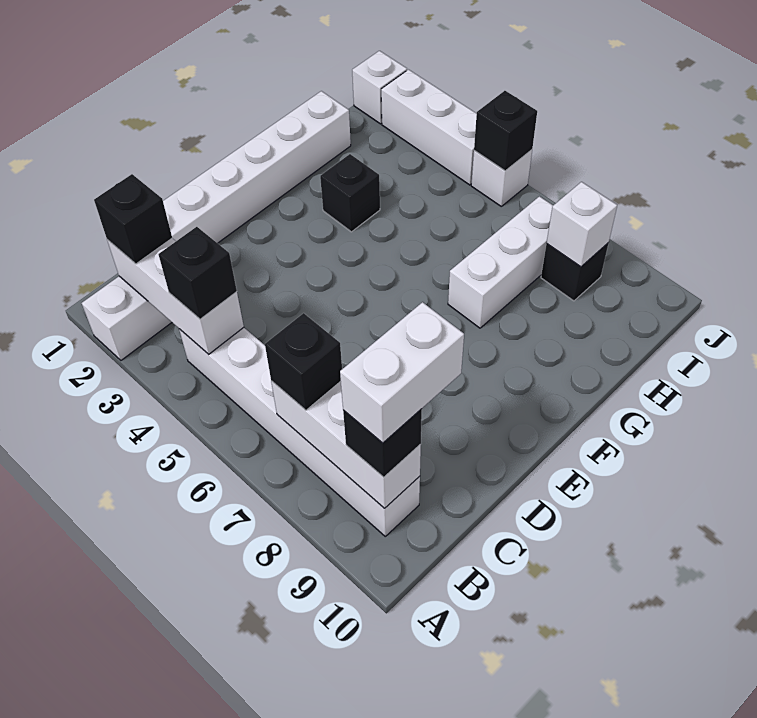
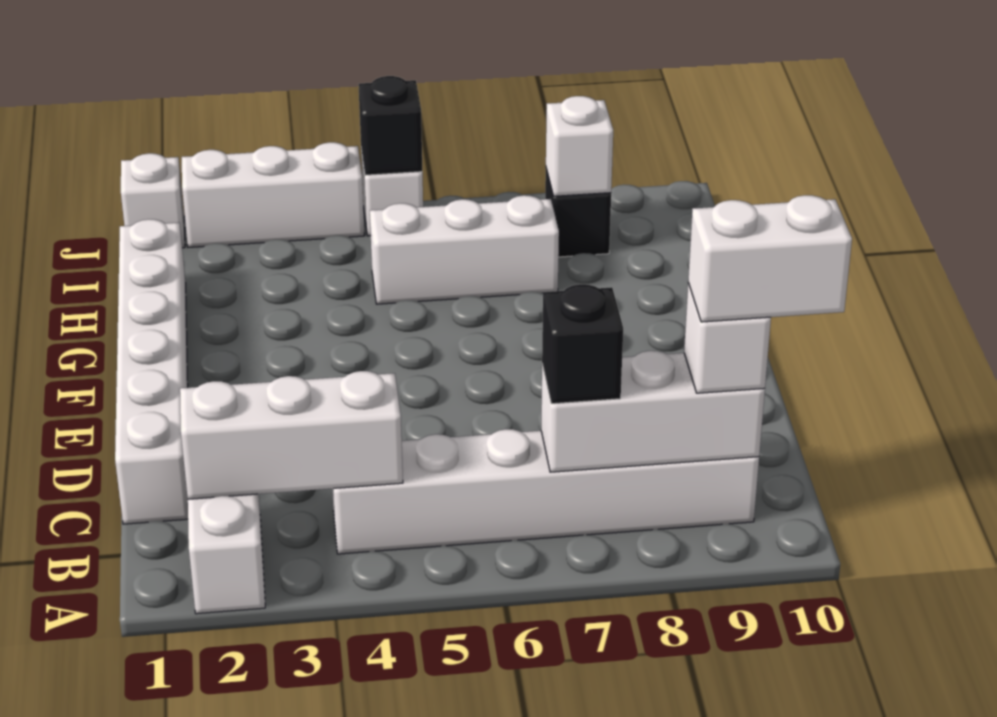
black brick B2 level 3 -> none
black brick B4 level 3 -> none
black brick B9 level 3 -> white brick B9 level 3
white brick B9:C9 level 4 -> white brick B9:B10 level 4
black brick G3 level 1 -> none
white brick G7:I7 level 1 -> white brick H5:H7 level 1

